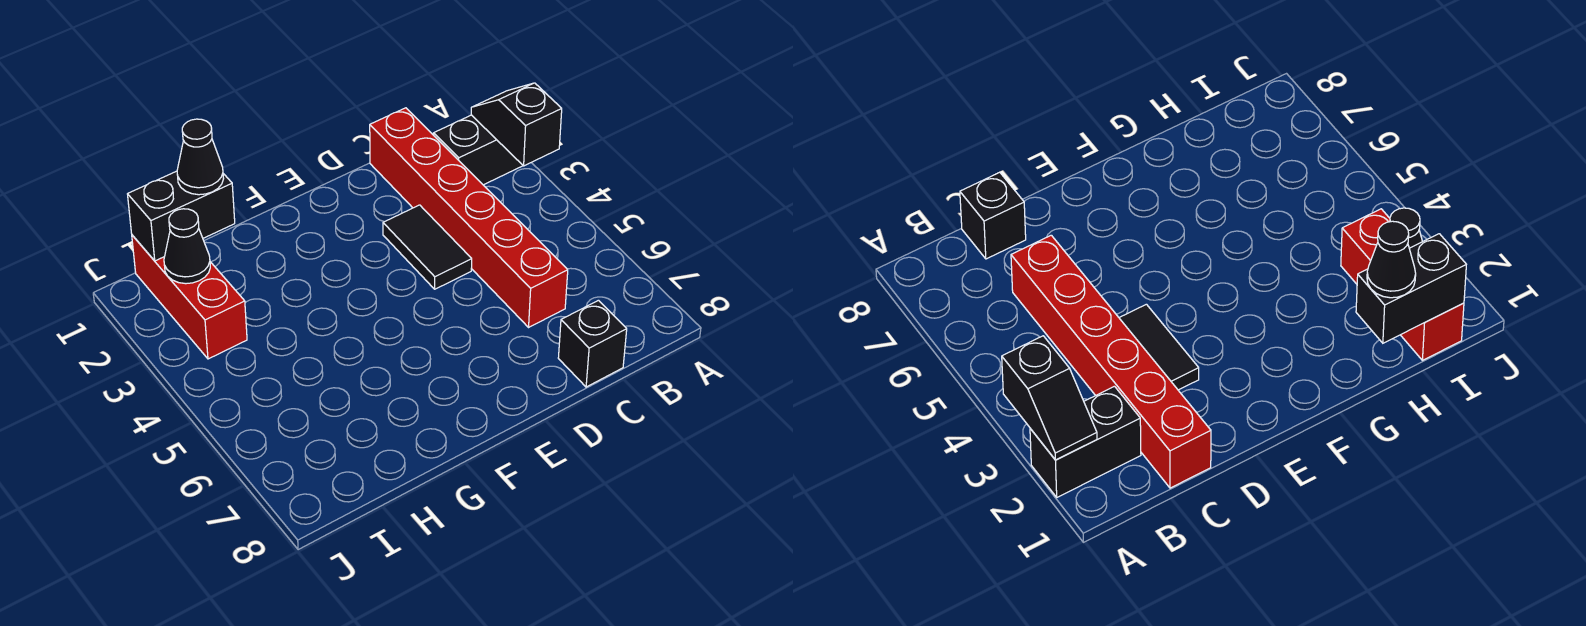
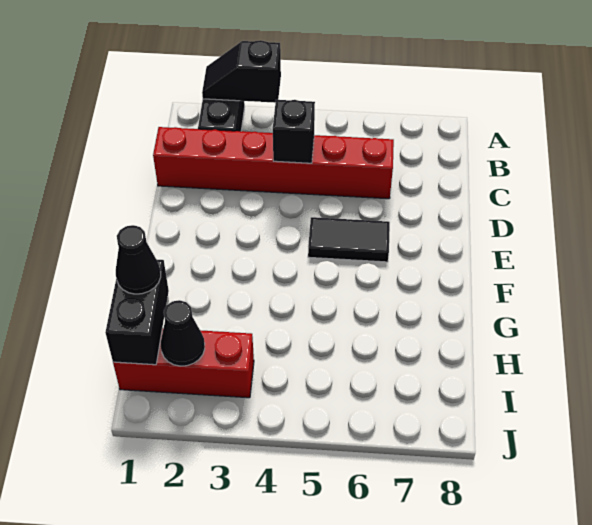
black brick C8 level 1 -> black brick C4 level 2
black tile D3:D4 level 1 -> black tile E5:E6 level 1

